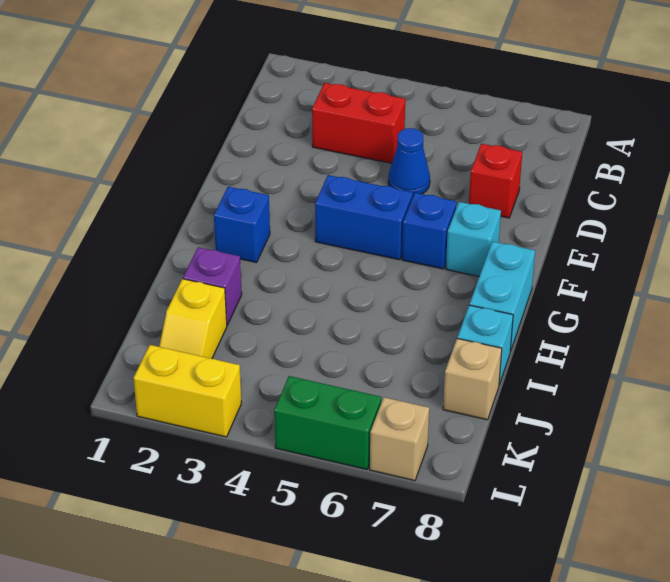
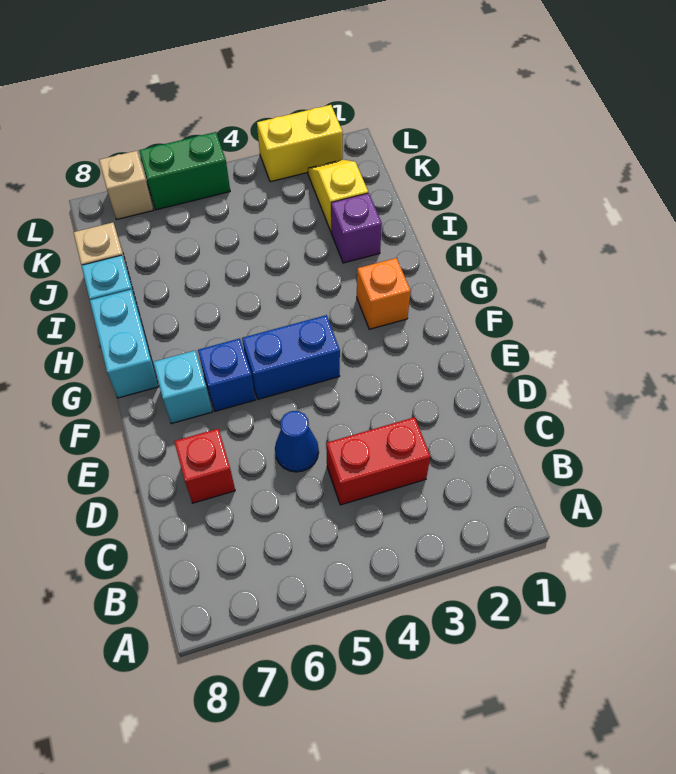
blue brick G2 level 1 -> orange brick G2 level 1

